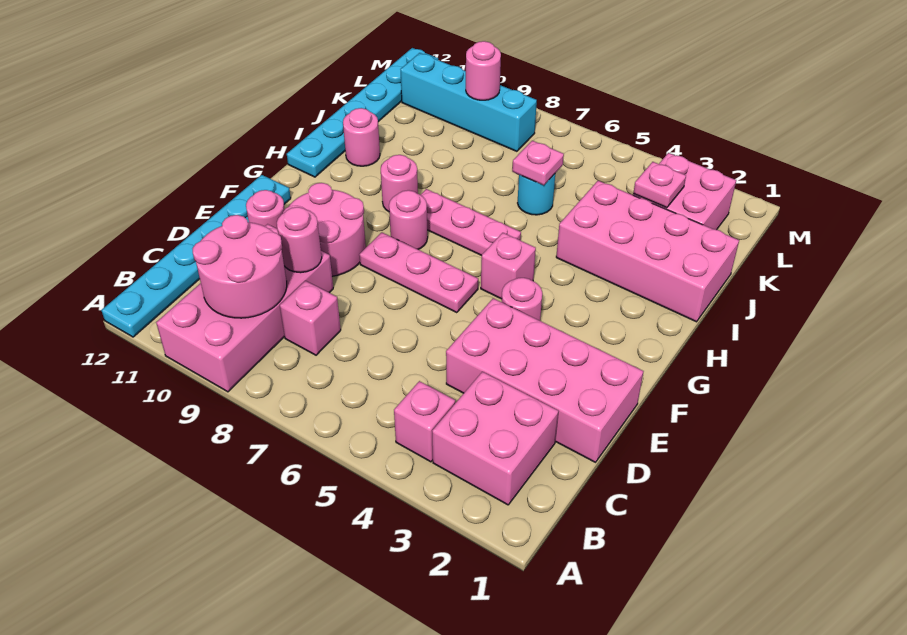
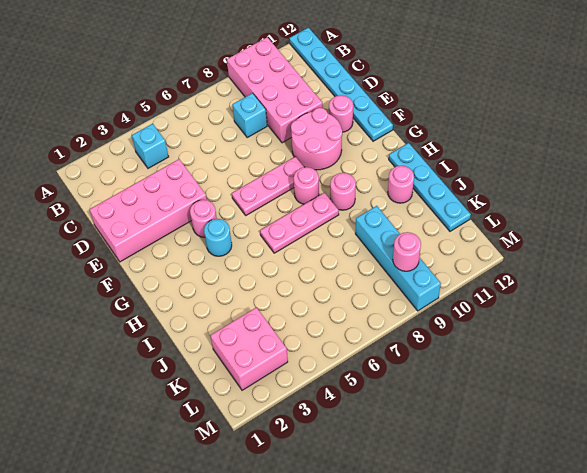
pink brick B2:C3 level 1 -> none
pink brick B4 level 1 -> cyan brick B4 level 1
pink round brick B9:C10 level 2 -> none
pink brick C8 level 1 -> cyan brick C8 level 1
pink round brick D9 level 2 -> none
pink brick G5 level 1 -> none
cyan plate H12:M12 level 1 -> cyan plate H12:K12 level 1
pink brick I1:J4 level 1 -> none
cyan round brick J6 level 1 -> cyan round brick G4 level 1
pink plate J6 level 2 -> none
pink plate K3 level 2 -> none
cyan brick L8:L11 level 1 -> cyan brick J9:M9 level 1

